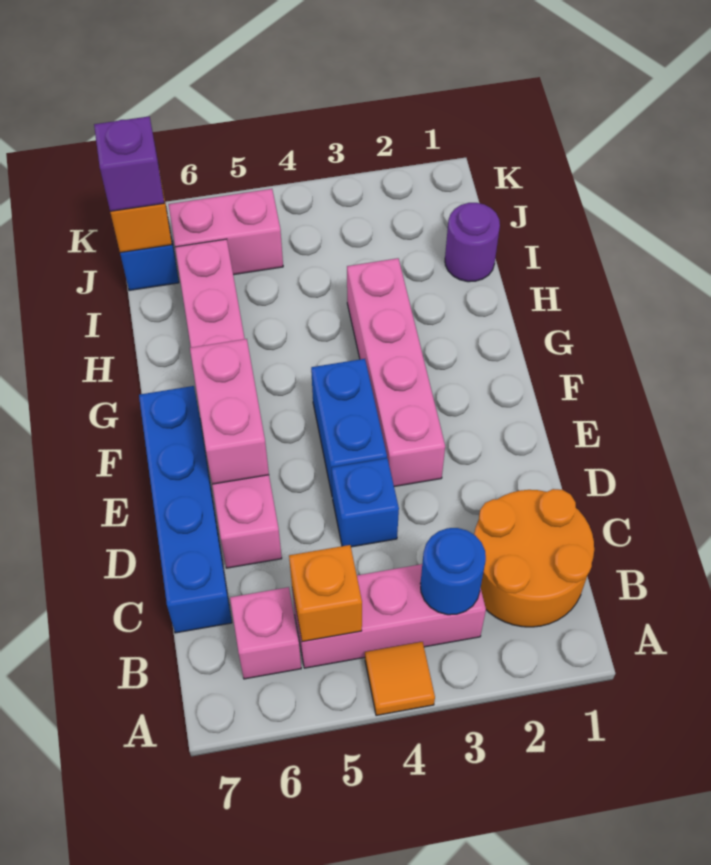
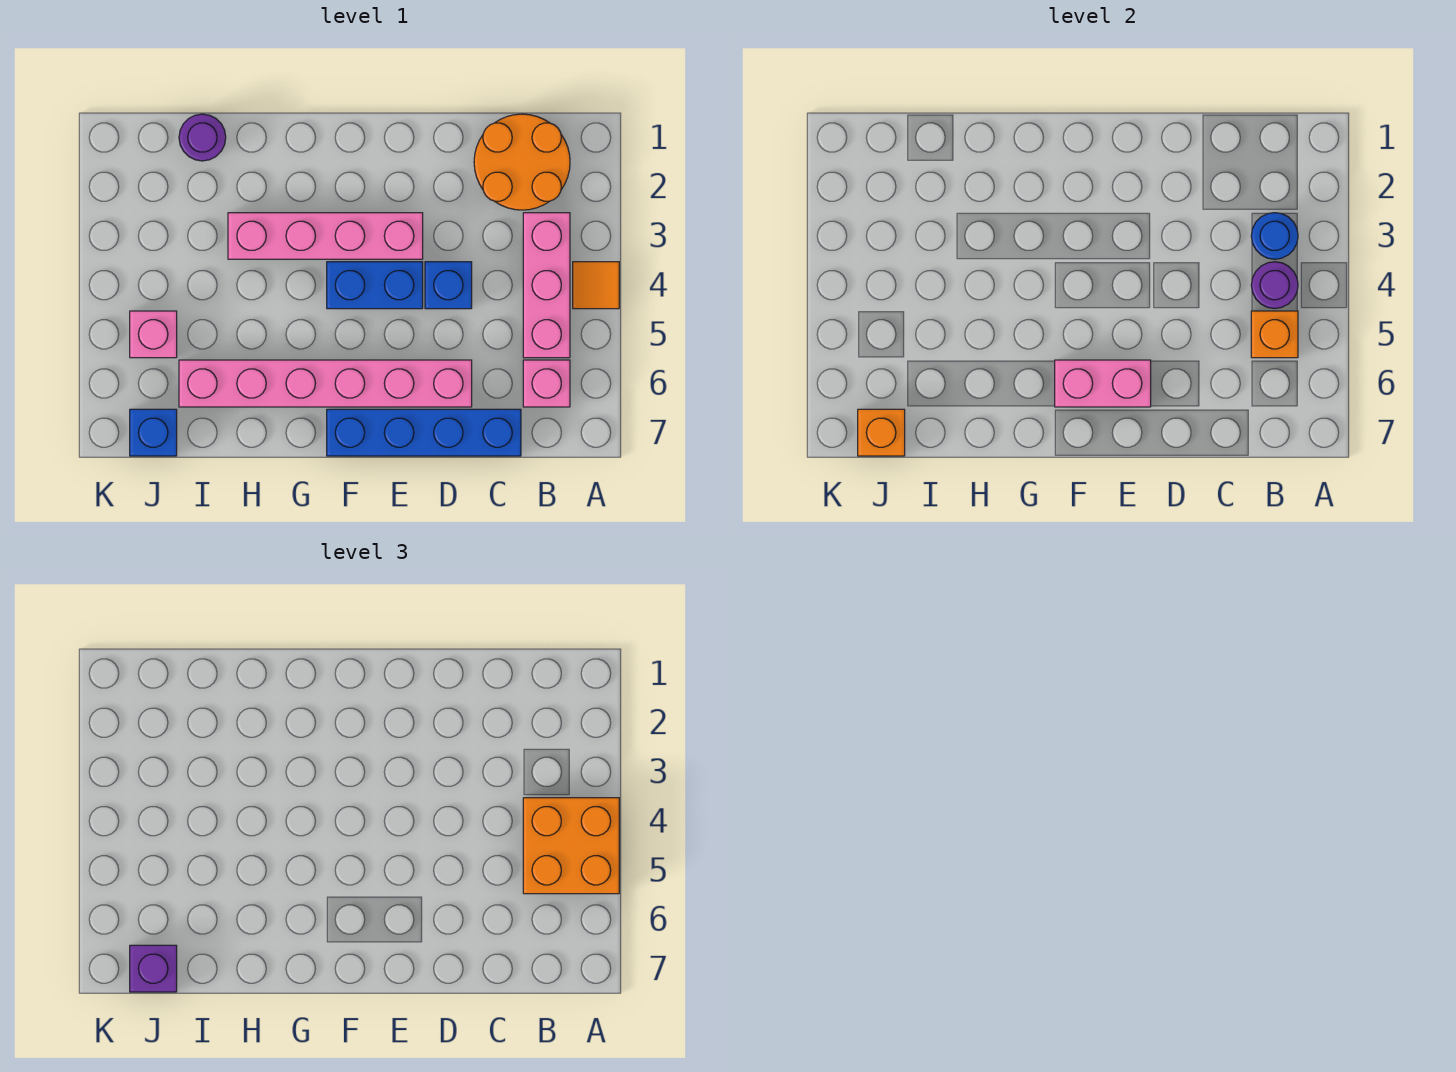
none -> orange brick A4:B5 level 3
none -> purple round brick B4 level 2
pink brick J5:J6 level 1 -> pink brick J5 level 1

